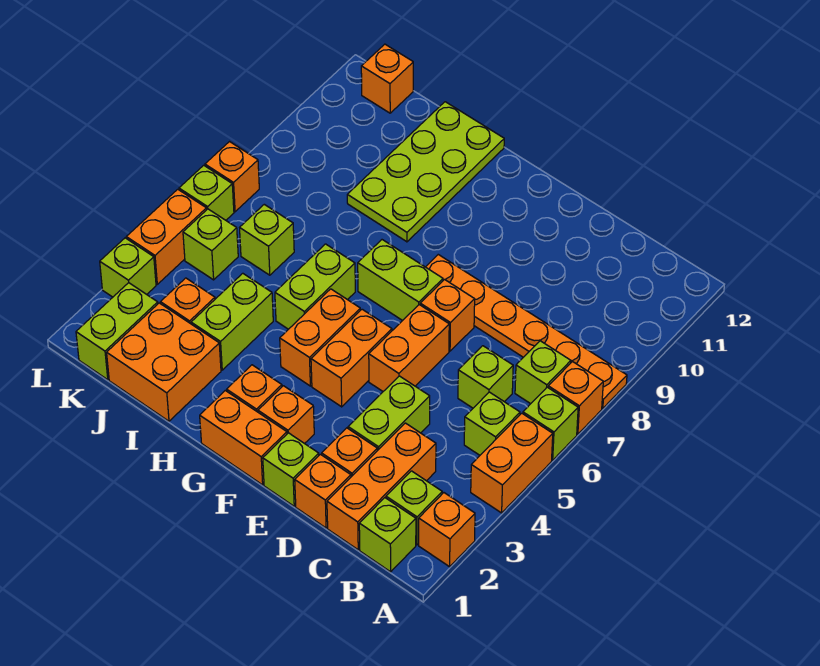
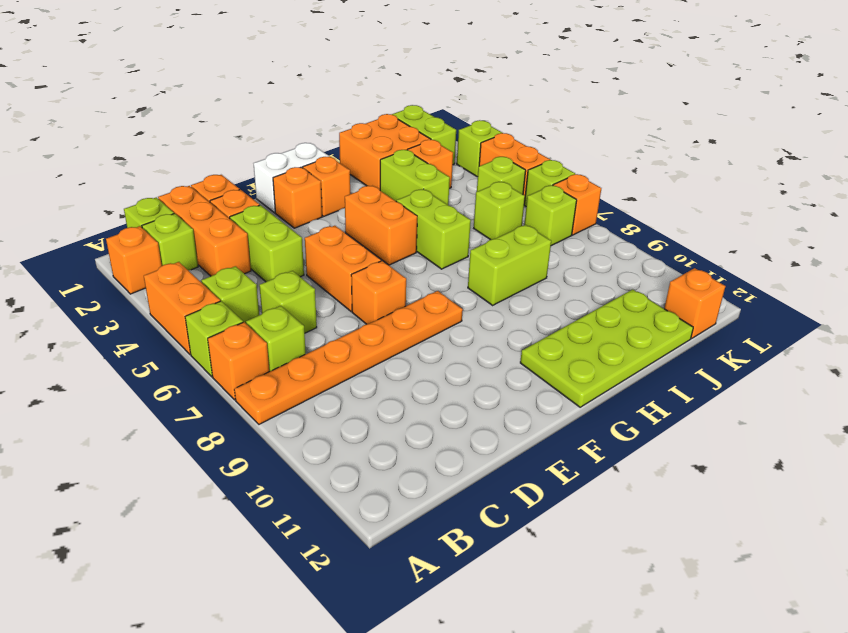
lime brick E1 level 1 -> lime brick K7 level 1
orange brick F1:G1 level 1 -> white brick F1:G1 level 1
orange brick F4:F5 level 1 -> none
lime brick F7:G7 level 1 -> lime brick H8:I8 level 1
lime plate H9:I12 level 1 -> lime plate G11:J12 level 1

